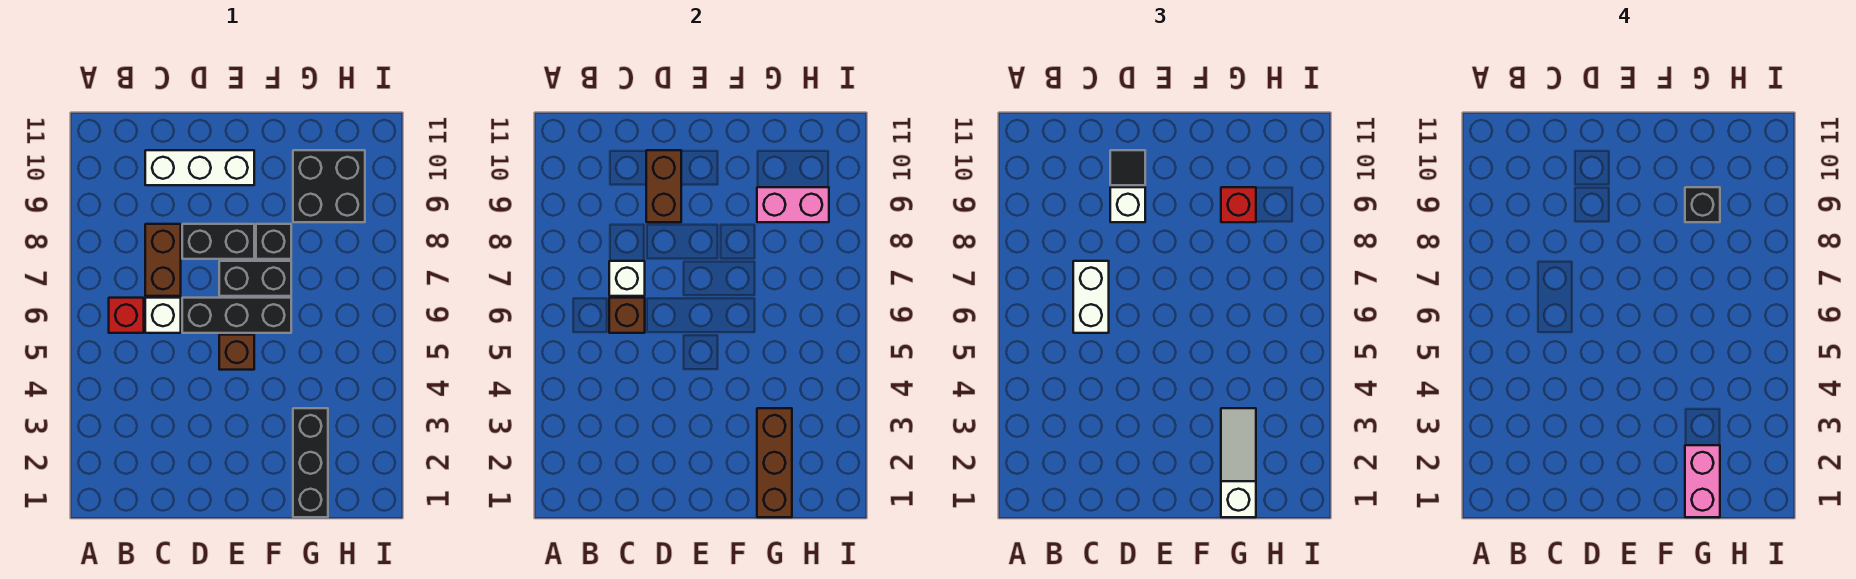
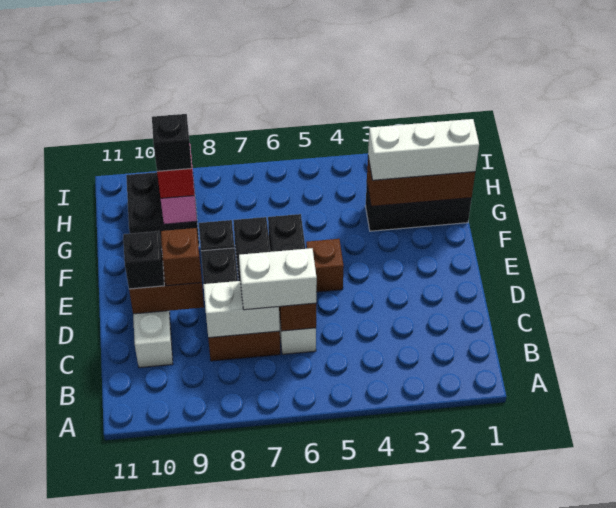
red brick B6 level 1 -> none
white brick C7 level 2 -> white brick C7:C8 level 2
white brick D9 level 3 -> brown brick D9 level 3
black tile D10 level 3 -> black brick D10 level 3
white slope G1:G3 level 3 top 1 -> white brick G1:G3 level 3
pink brick G1:G2 level 4 -> none

